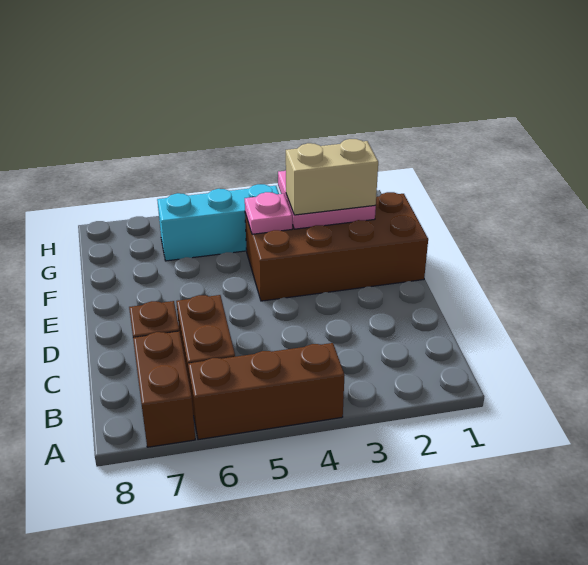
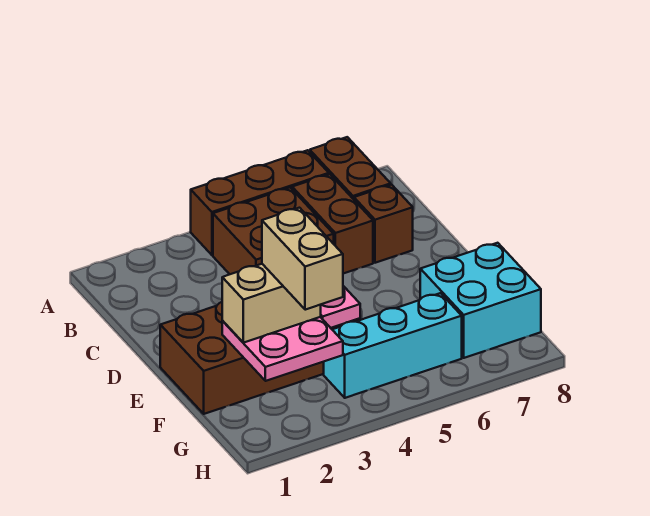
none -> brown brick B4:C5 level 1
none -> tan brick F3:G3 level 4
none -> cyan brick F7:G8 level 1

